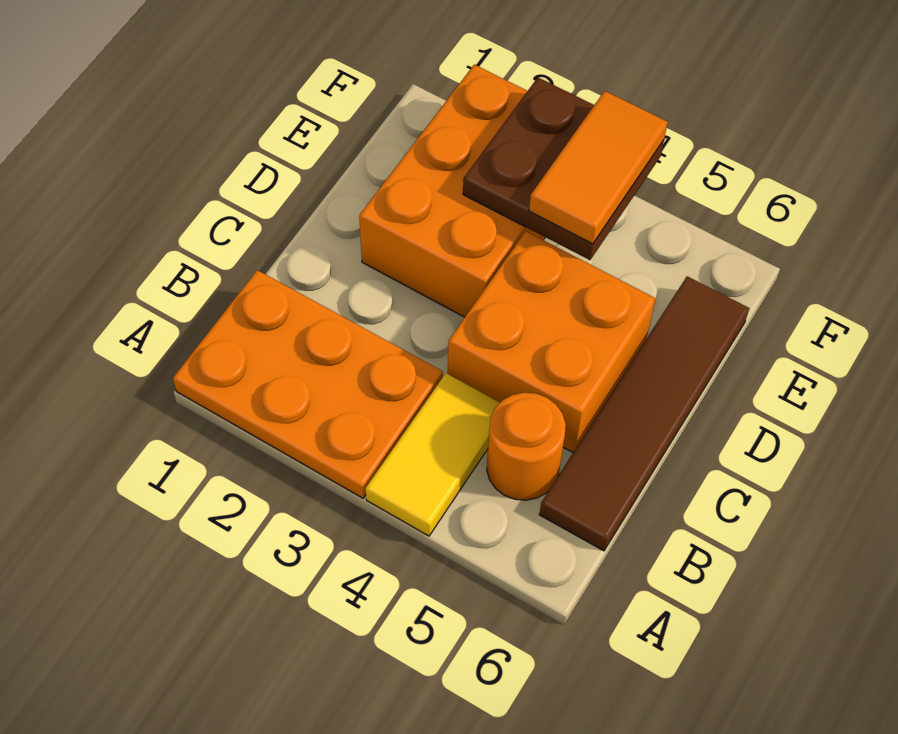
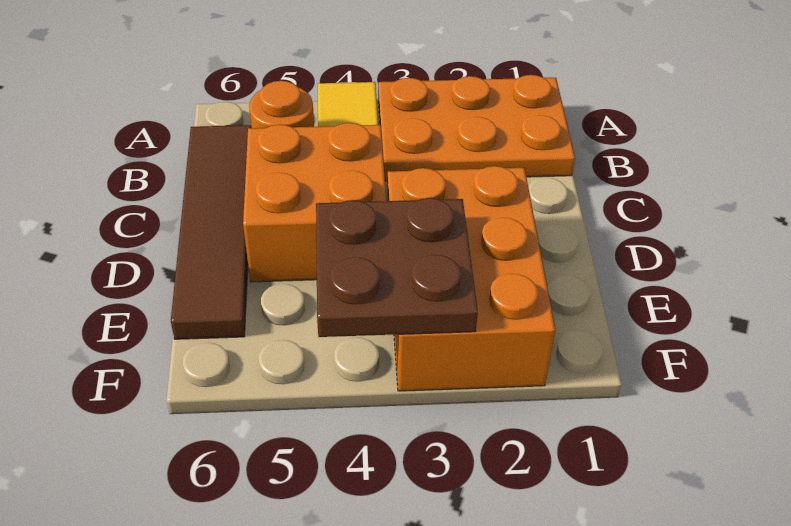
orange tile E4:F4 level 3 -> none

